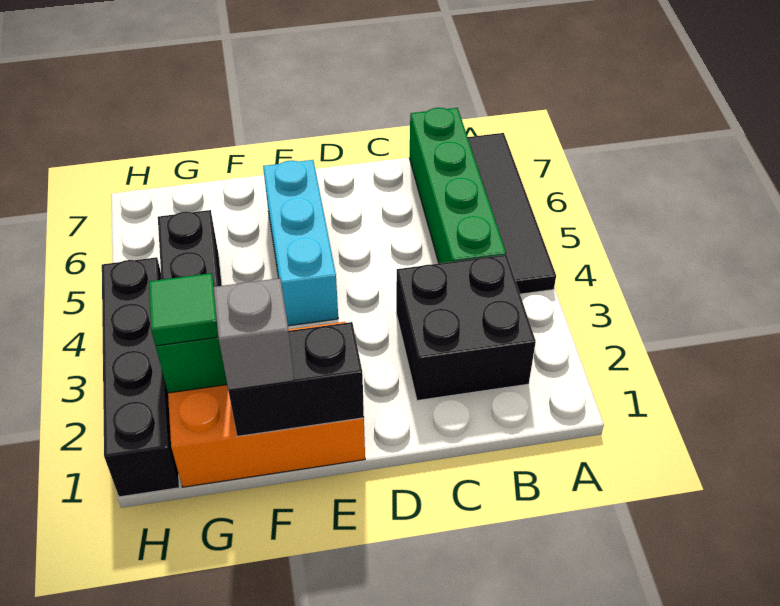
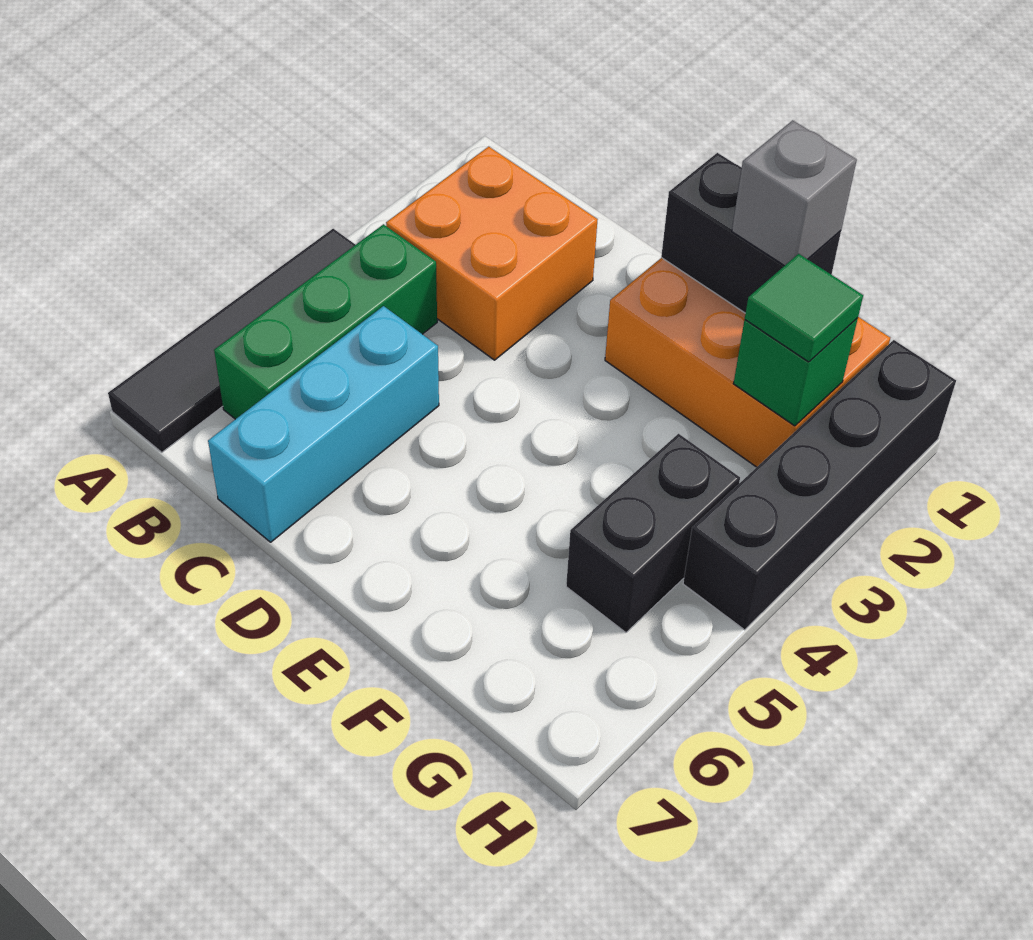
black brick B2:C3 level 1 -> orange brick B2:C3 level 1
green brick B4:B7 level 1 -> green brick B4:B6 level 1
cyan brick E4:E6 level 1 -> cyan brick C5:C7 level 1

